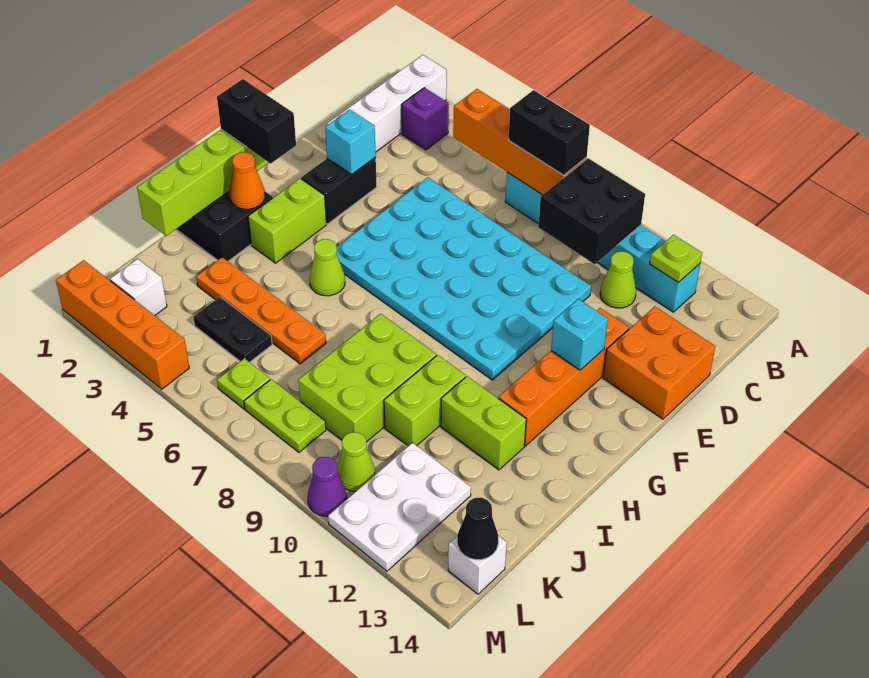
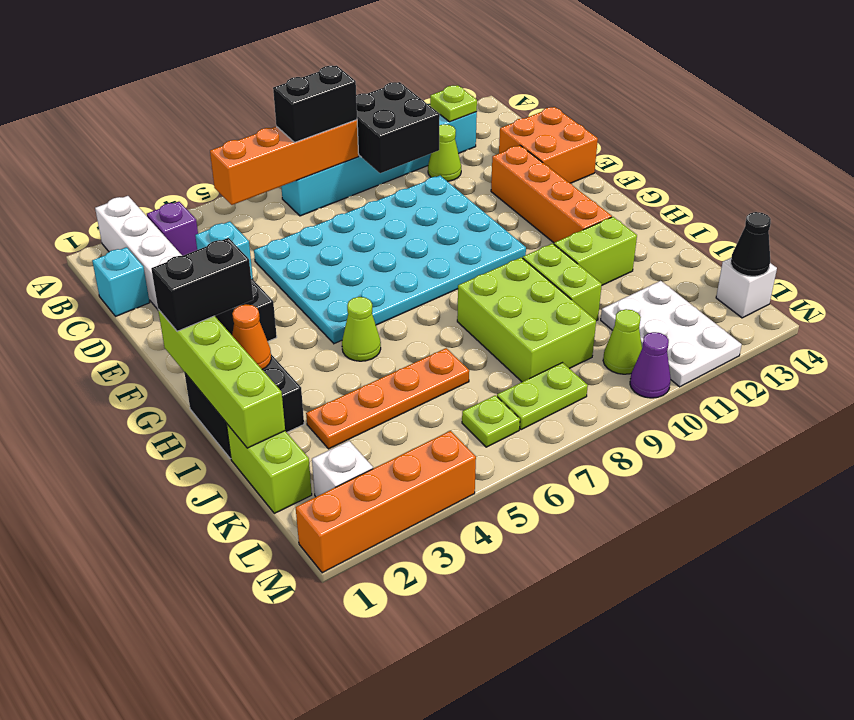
cyan brick F12 level 2 -> cyan brick C1 level 1
lime brick G3:H3 level 1 -> lime brick J1:K1 level 1
black plate K4:K5 level 1 -> none

